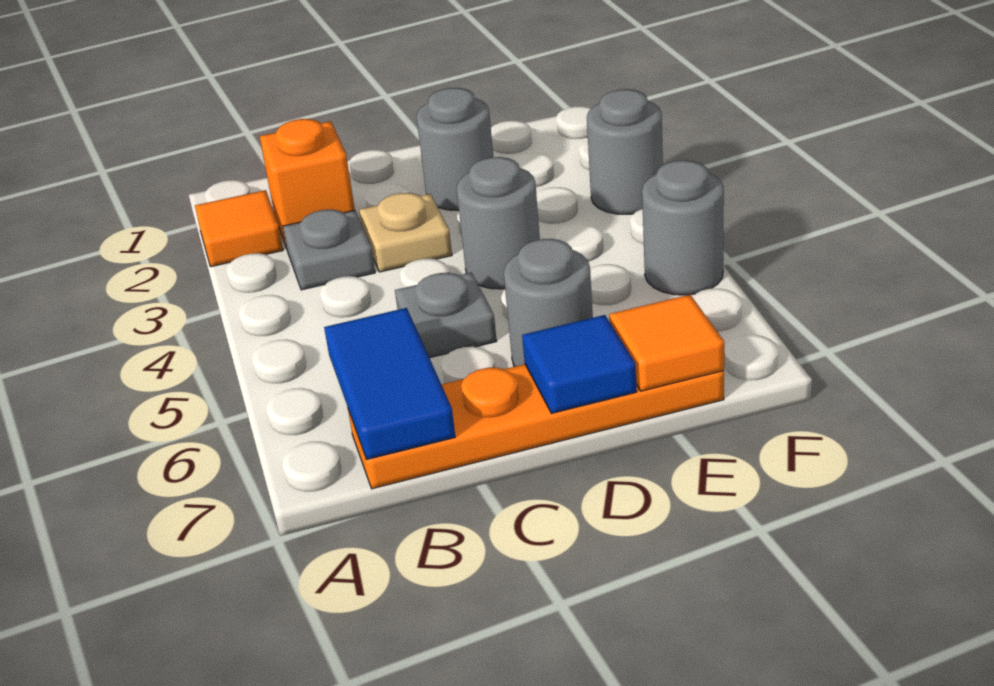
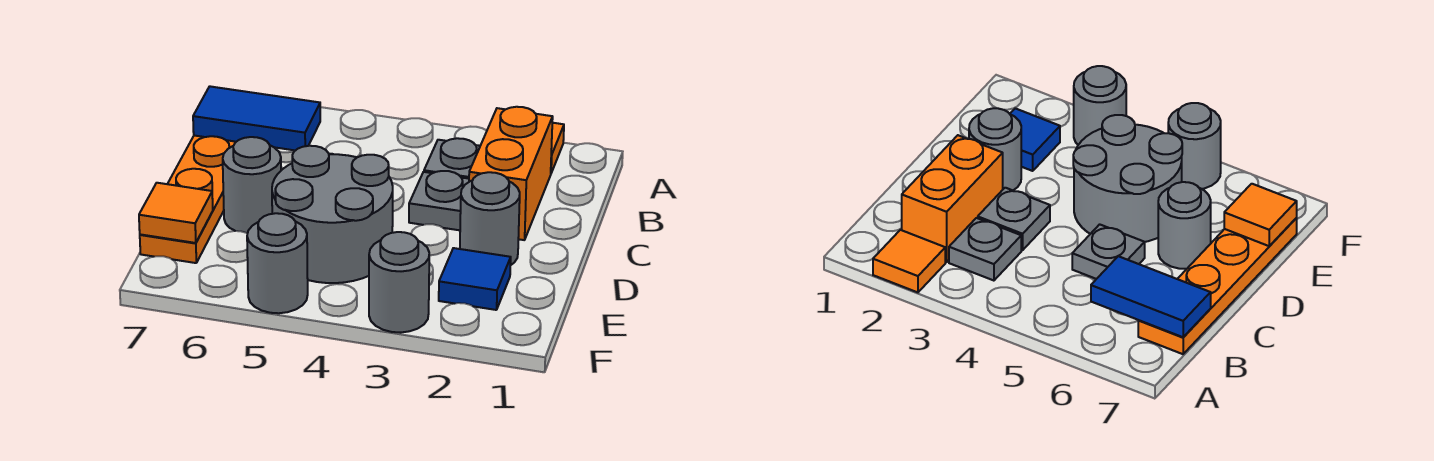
orange brick B2 level 1 -> orange brick B2:C2 level 1
tan plate C3 level 1 -> grey plate C3 level 1
grey round brick D4 level 1 -> grey round brick D4:E5 level 1
blue tile D7 level 2 -> blue tile E2 level 1

